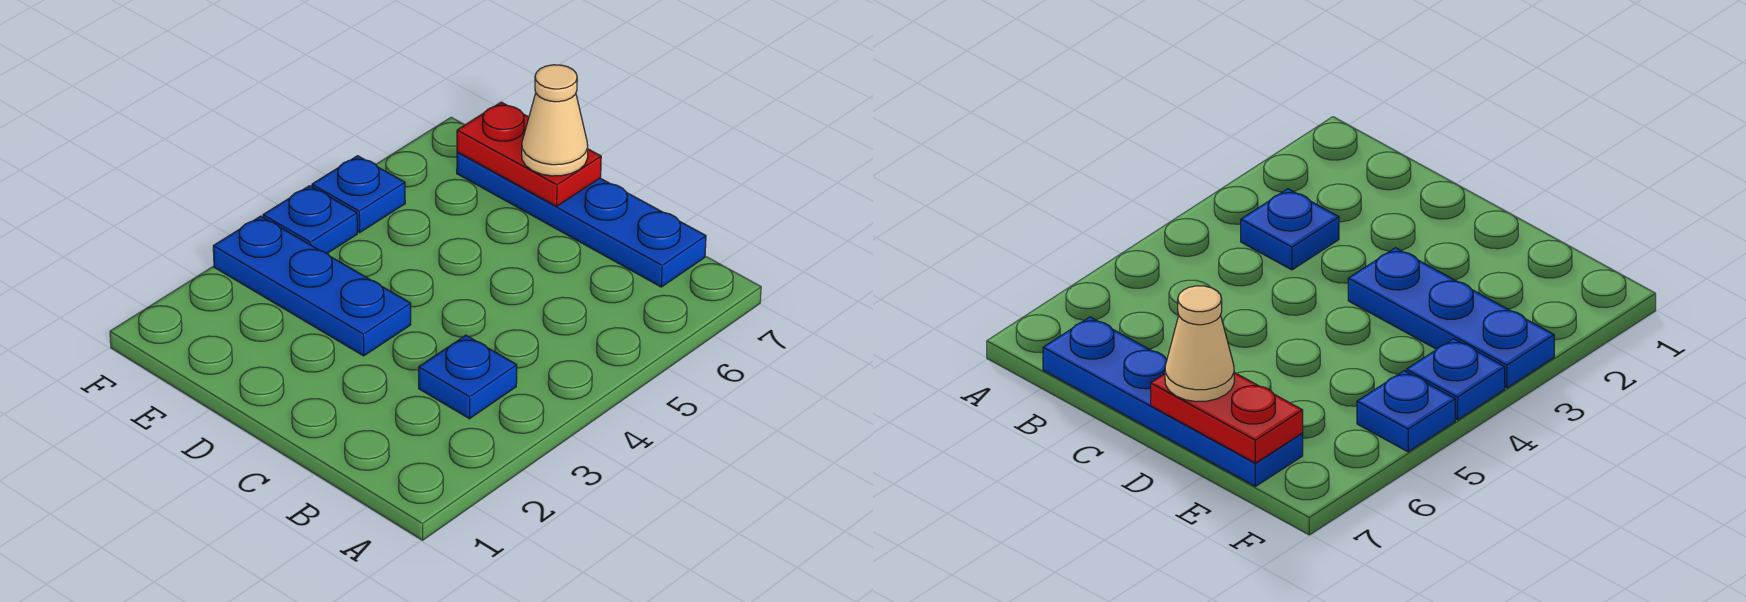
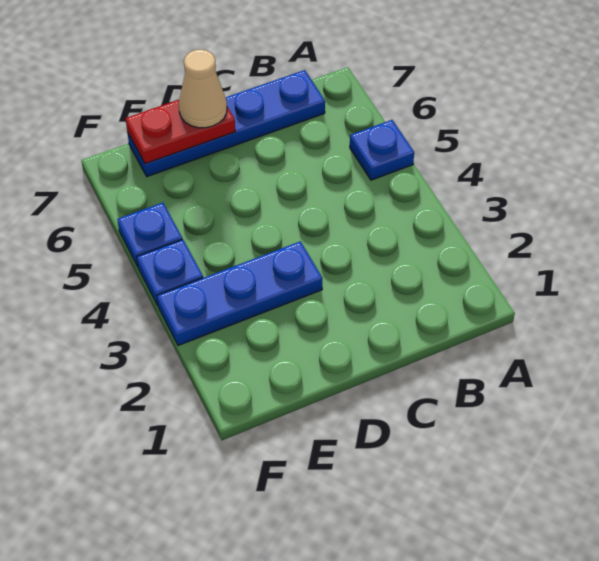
blue plate B3 level 1 -> blue plate A5 level 1

